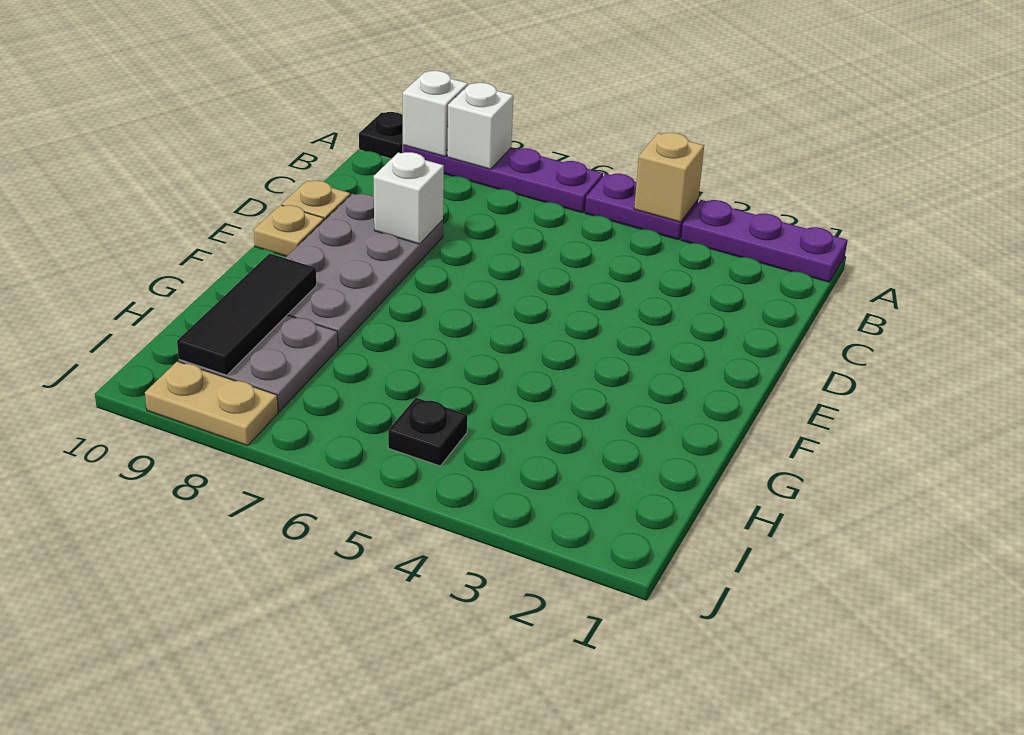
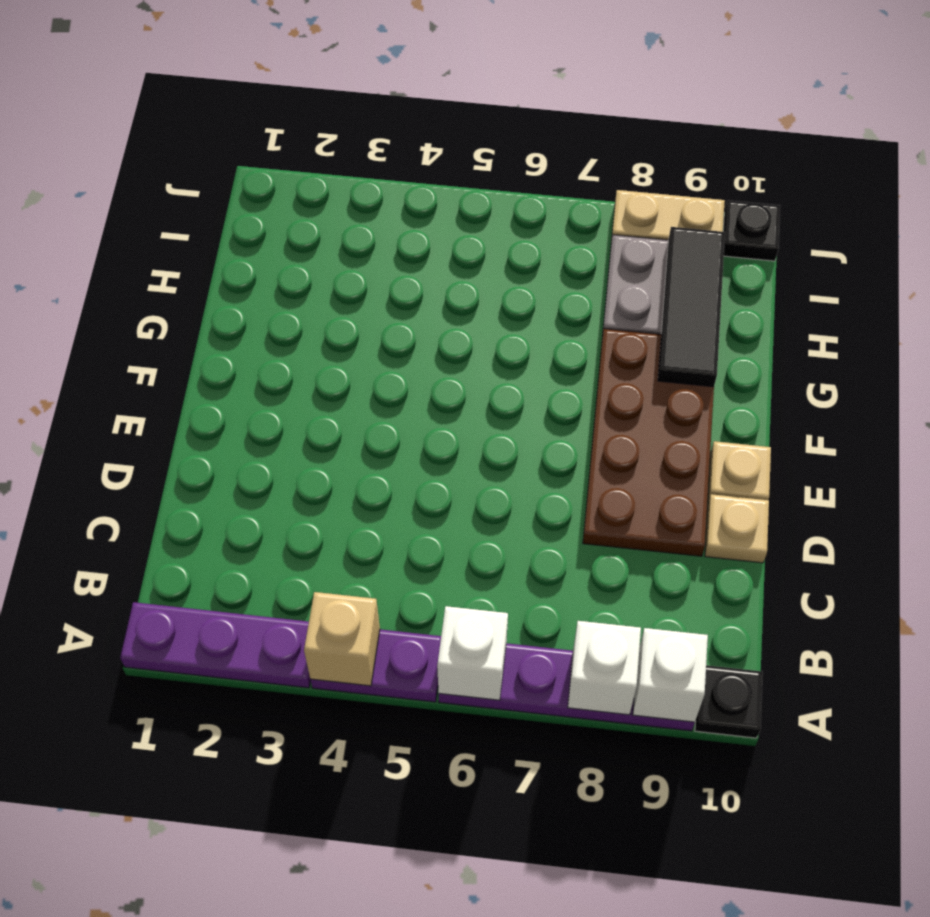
grey plate D8:G9 level 1 -> brown plate D8:G9 level 1
white brick D8 level 2 -> white brick A6 level 2
black plate I5 level 1 -> black plate J10 level 1

